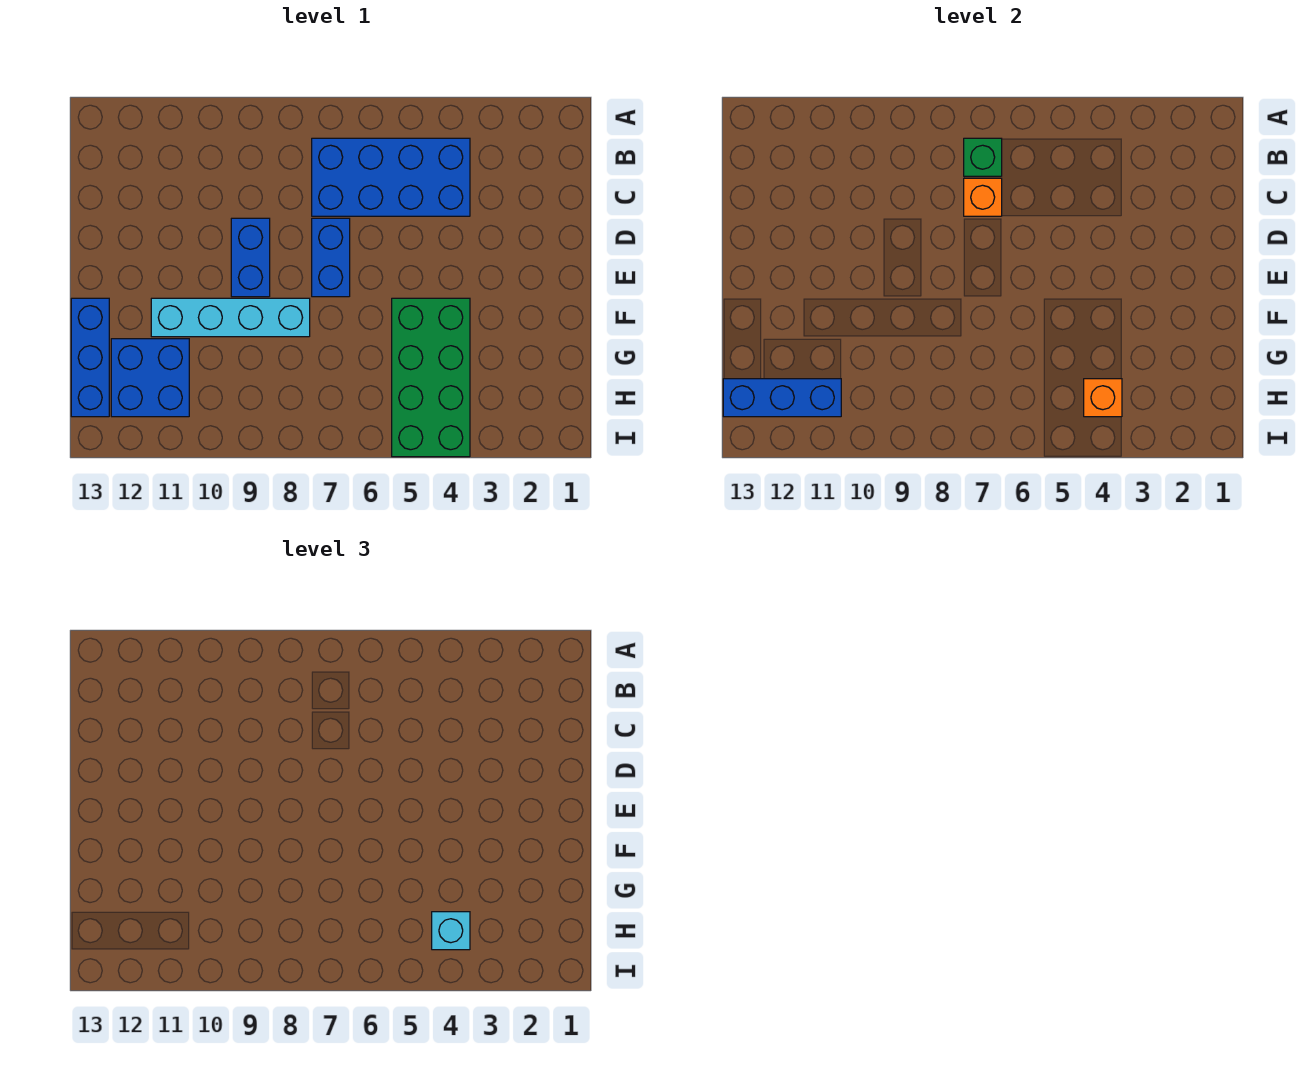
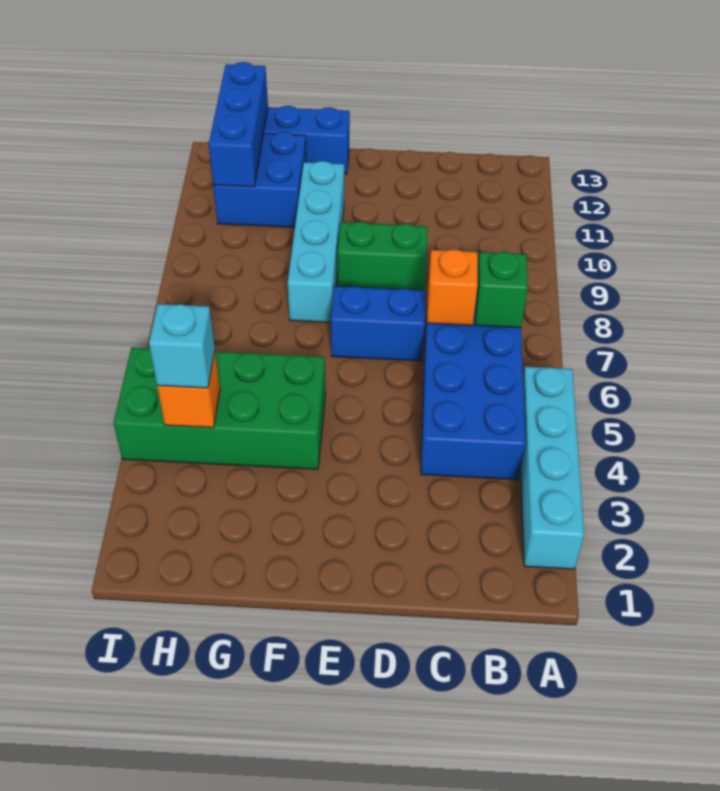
none -> cyan brick A2:A5 level 1
blue brick D9:E9 level 1 -> green brick D9:E9 level 1

